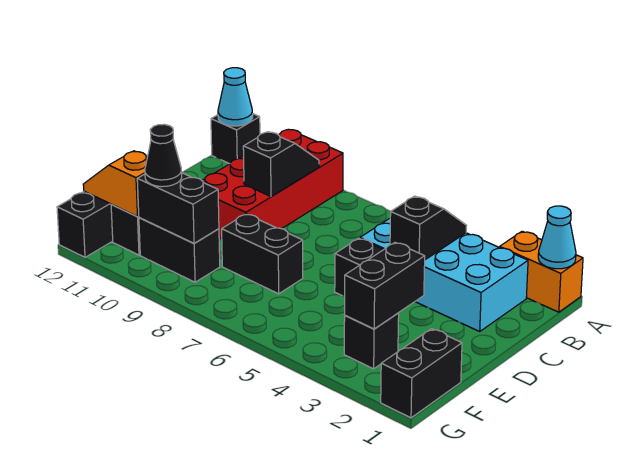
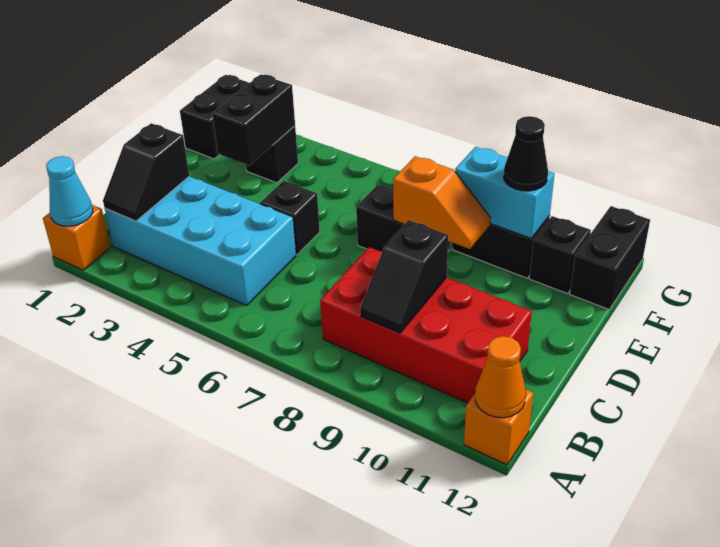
orange brick A1:A2 level 1 -> orange brick A1 level 1
red brick A9:D10 level 1 -> red brick B8:C11 level 1
black brick A12 level 1 -> orange brick A12 level 1
cyan cone A12 level 2 -> orange cone A12 level 2
black slope B4:C4 level 2 top C -> black slope B2:C2 level 2 top C
black brick F9:F10 level 2 -> cyan brick F9:F10 level 2
orange slope F11:F12 level 2 top 11 -> orange slope E8:E9 level 2 top 8

